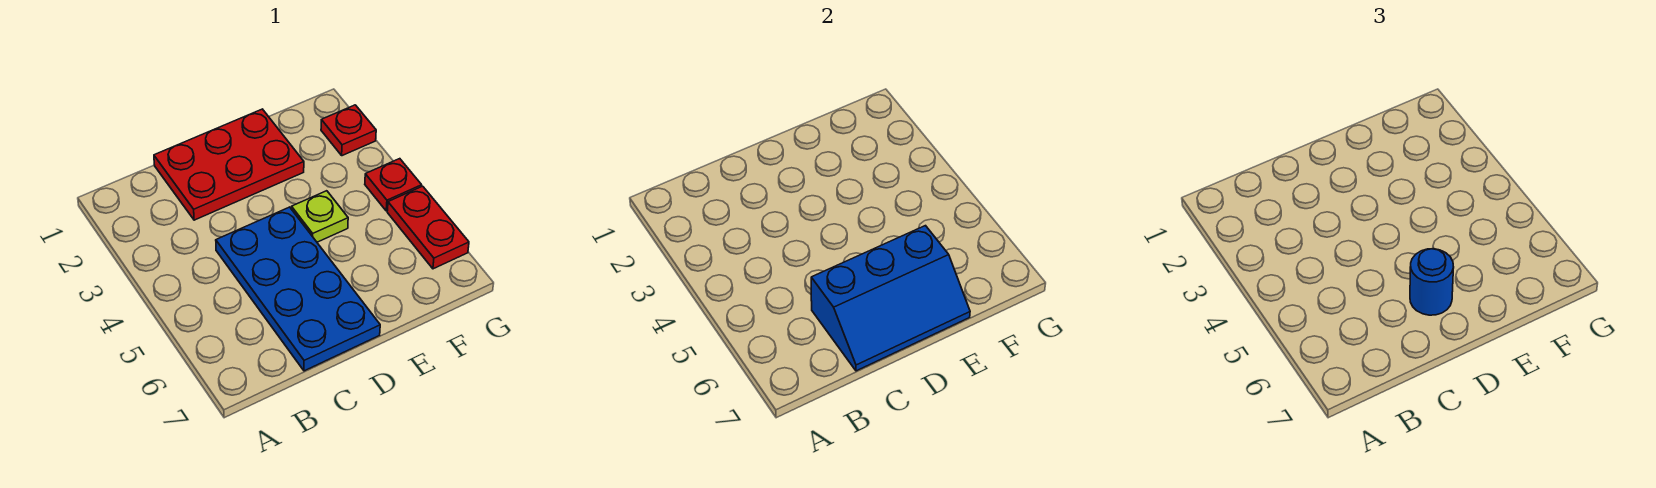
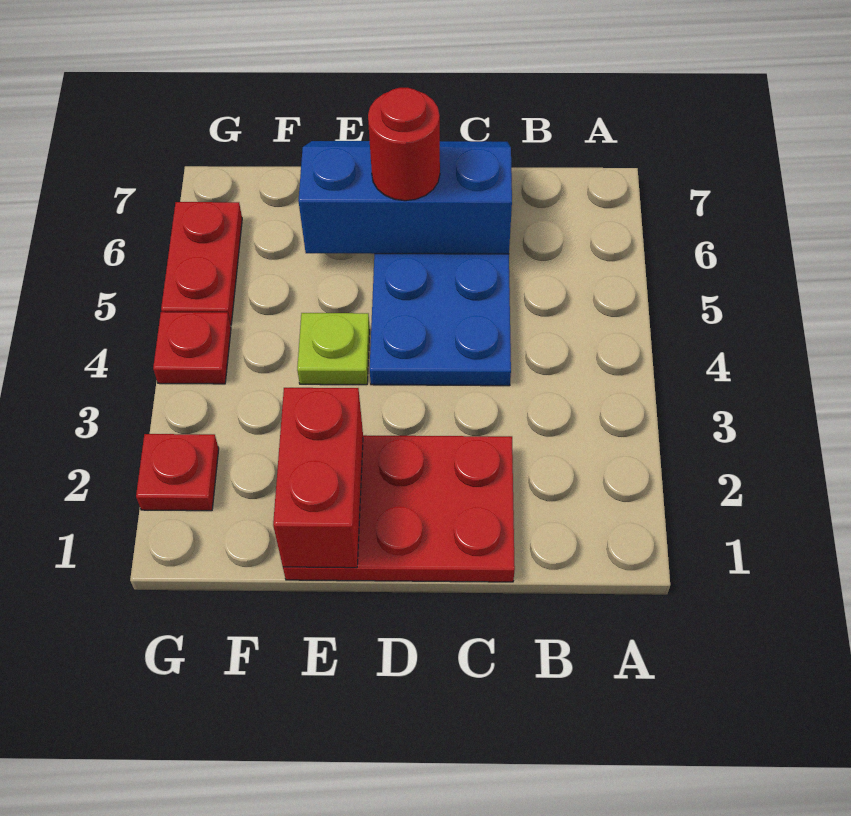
blue round brick D6 level 3 -> red round brick D6 level 3
none -> red brick E1:E2 level 2

